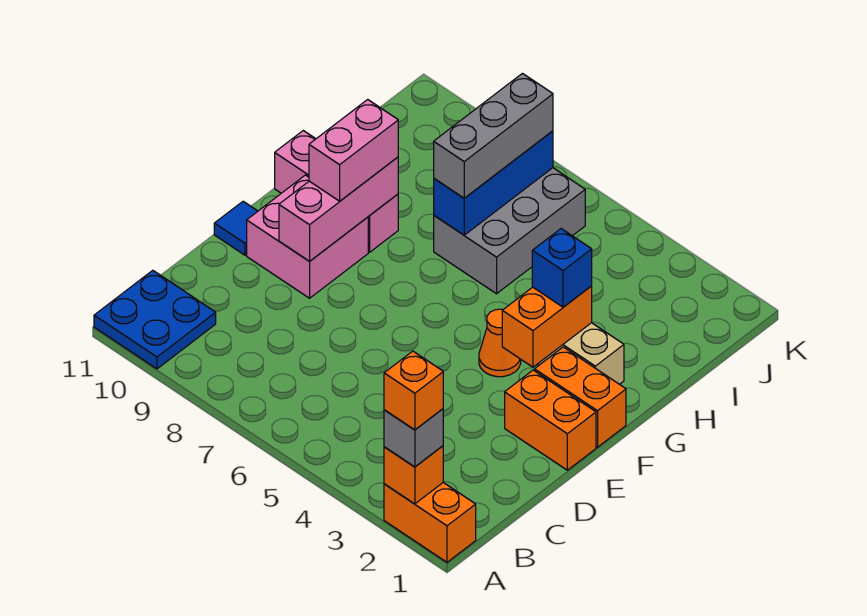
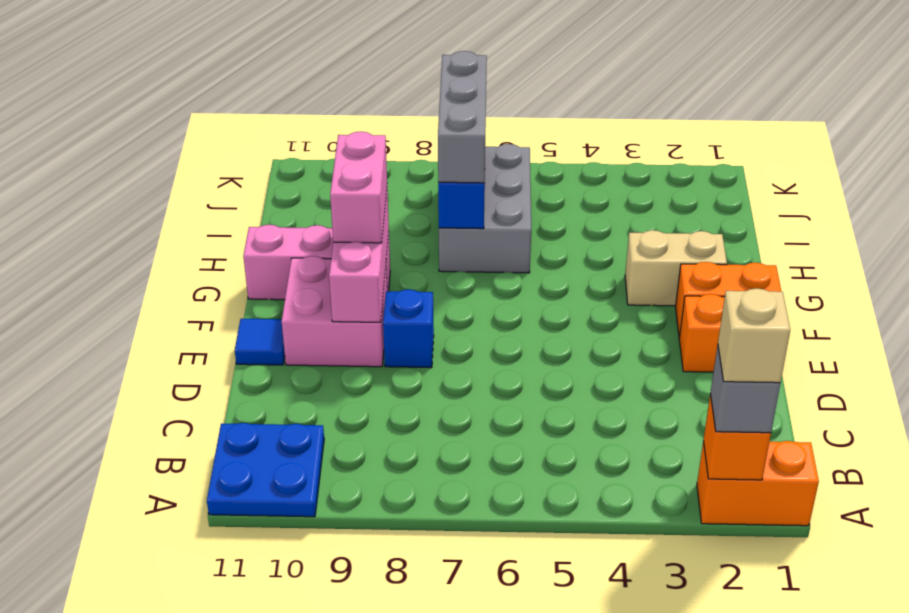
orange brick A2 level 4 -> tan brick A2 level 4
orange brick F3:G3 level 2 -> none
orange cone F4 level 1 -> none
blue brick G3 level 3 -> blue brick E8 level 1

